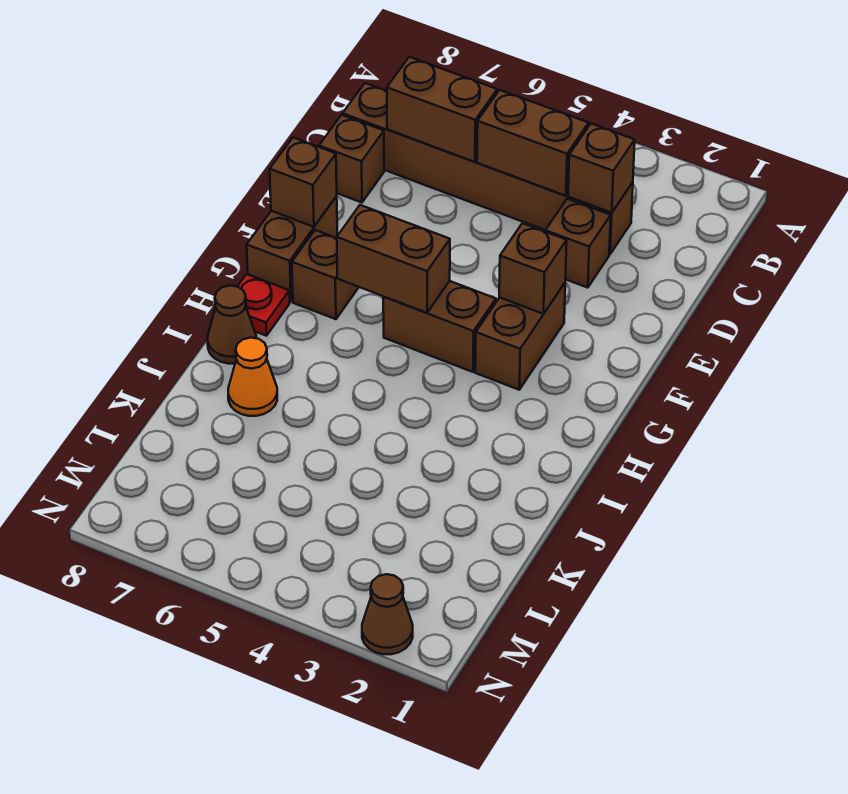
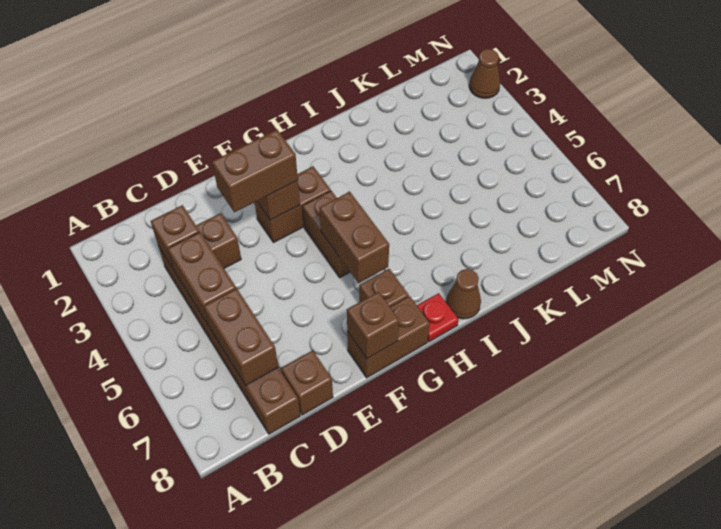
none -> brown brick E3:F3 level 3
orange cone J7 level 1 -> none

